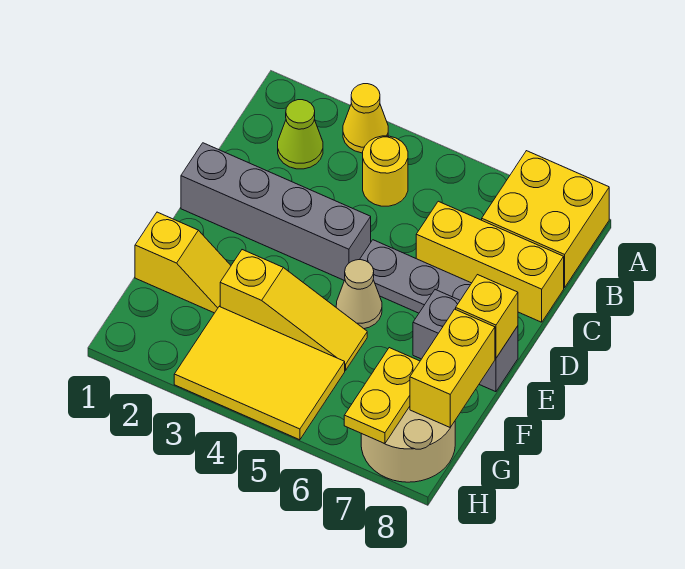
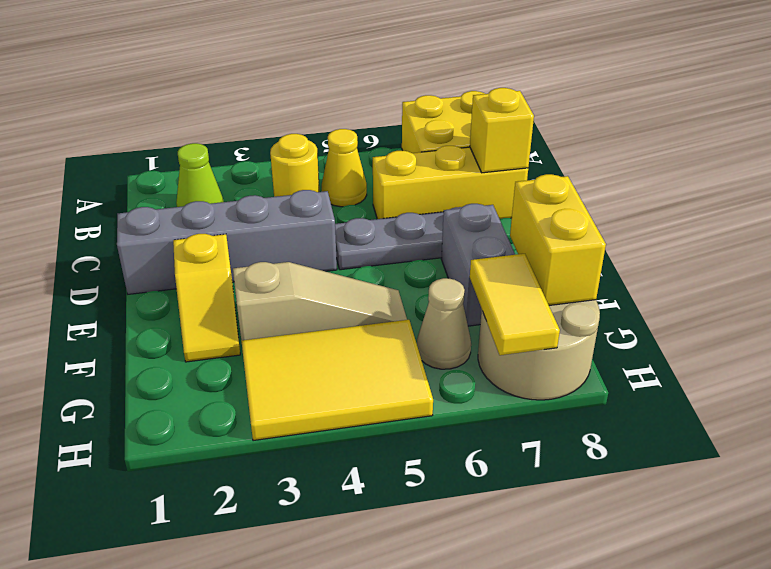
yellow cone A3 level 1 -> yellow cone B5 level 1
tan cone E5 level 1 -> tan cone G6 level 1
grey brick E7:E8 level 1 -> grey brick E7:F7 level 1
yellow brick E8 level 2 -> yellow brick C8 level 2
yellow slope F1:F2 level 1 top 1 -> yellow slope E2:F2 level 1 top E
yellow slope F3:F5 level 1 top 3 -> tan slope F3:F5 level 1 top 3
yellow plate G7:H7 level 2 -> yellow tile G7:H7 level 2

